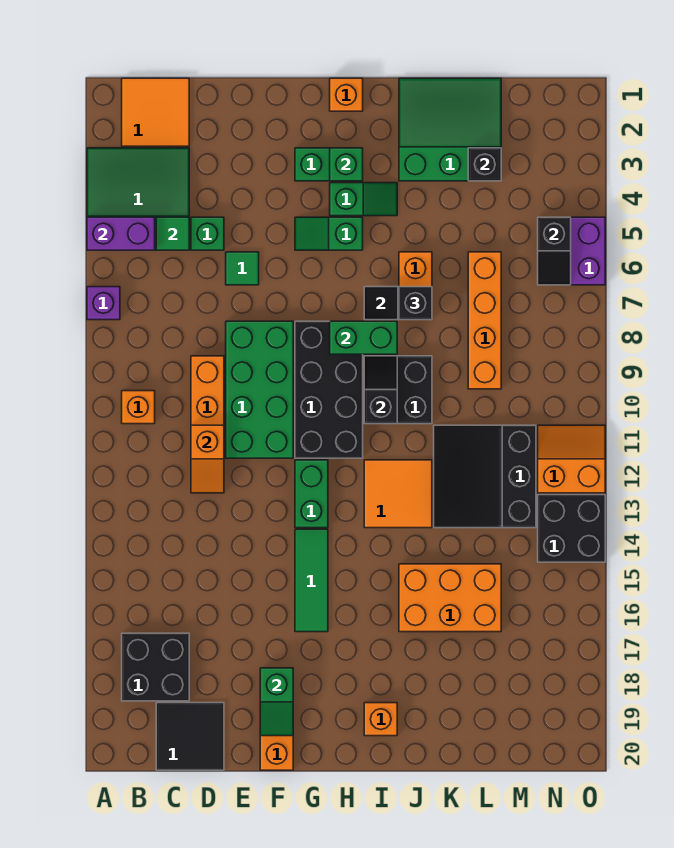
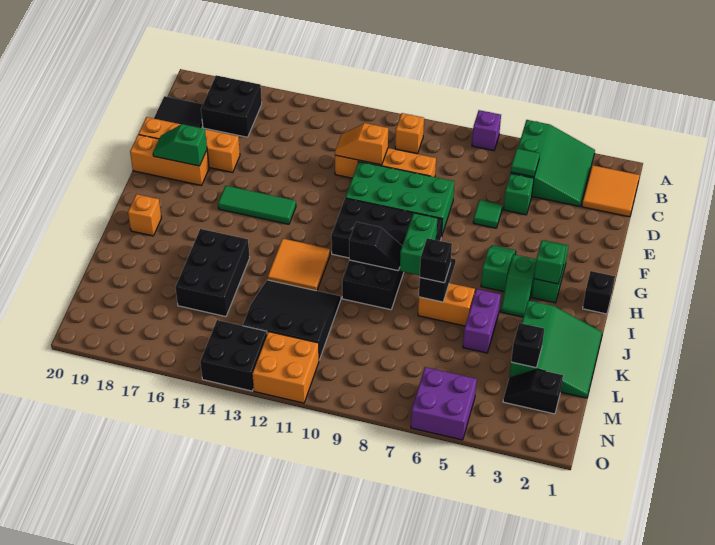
purple brick A5:B5 level 2 -> purple brick J5:K5 level 1
green brick G12:G13 level 1 -> none
orange brick H1 level 1 -> black brick H1 level 1
orange brick J15:L16 level 1 -> black brick J15:L16 level 1
orange brick L6:L9 level 1 -> orange brick E17:E20 level 1
black slope N5:N6 level 2 top 5 -> black slope M2:M3 level 1 top 2
orange slope N11:O12 level 1 top 12 -> orange brick N11:O12 level 1

